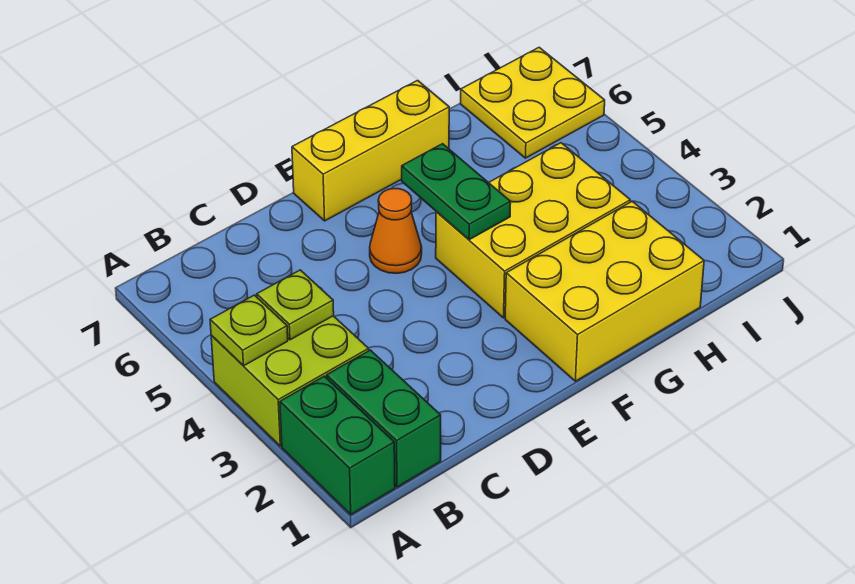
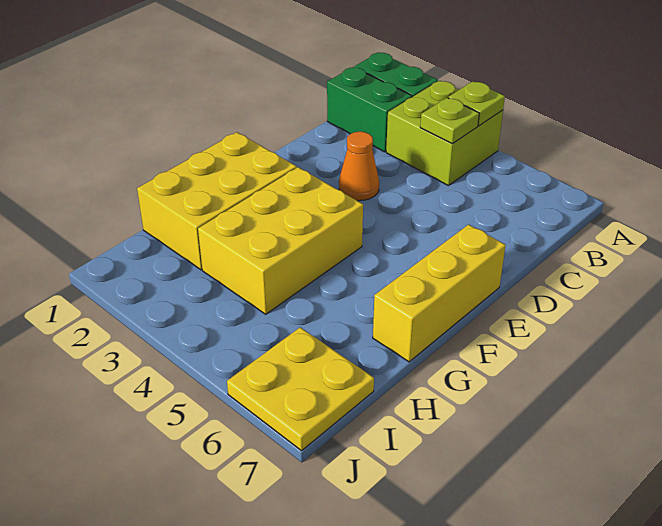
orange cone E5 level 1 -> orange cone D3 level 1
green plate F4:F5 level 2 -> none

